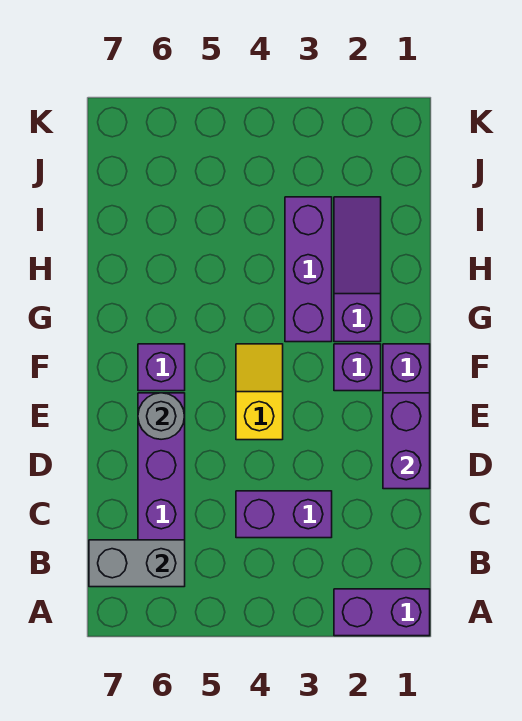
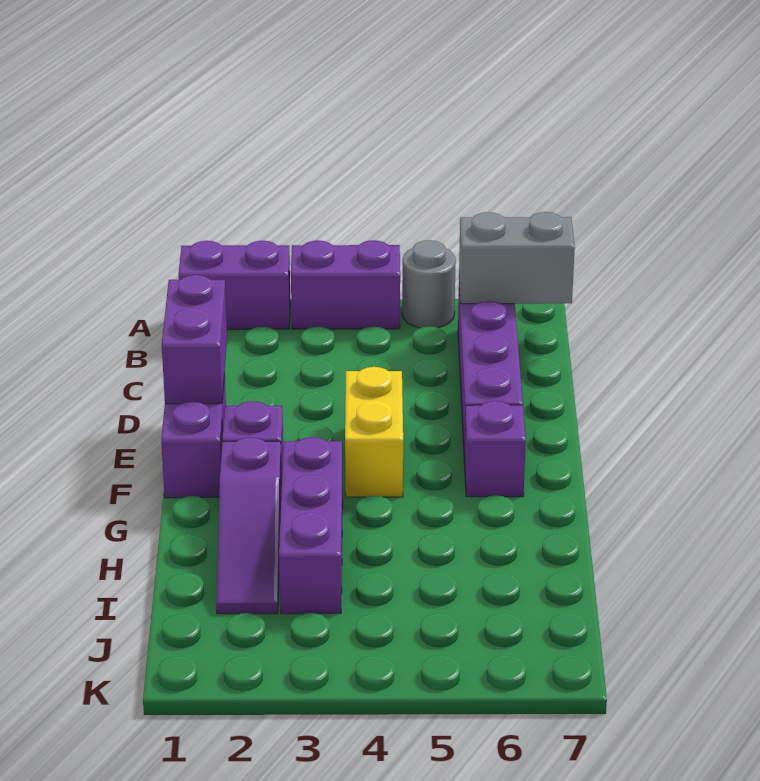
purple brick C3:C4 level 1 -> purple brick A3:A4 level 1
yellow slope E4:F4 level 1 top E -> yellow brick E4:F4 level 1
grey round brick E6 level 2 -> grey round brick A5 level 1

